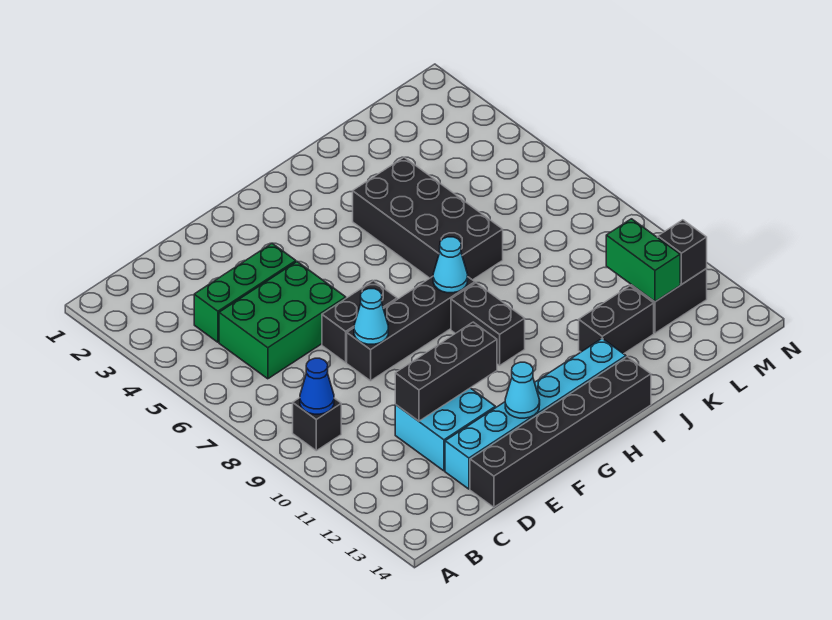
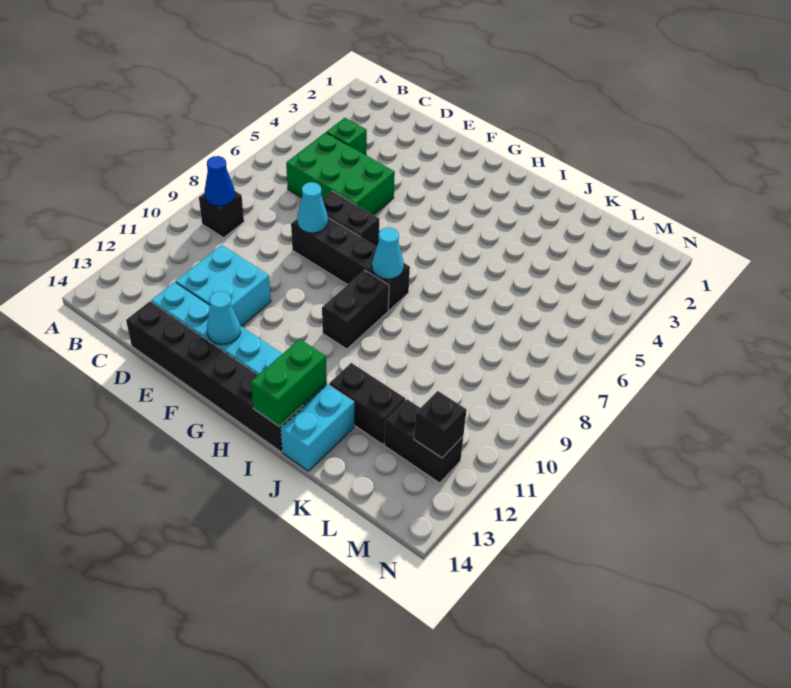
green brick C4:E4 level 1 -> green brick C4 level 1
black brick D11:F11 level 2 -> none
black brick I4:J7 level 1 -> none
none -> cyan brick J13:J14 level 1
green brick L11:L12 level 2 -> green brick I13:I14 level 2

